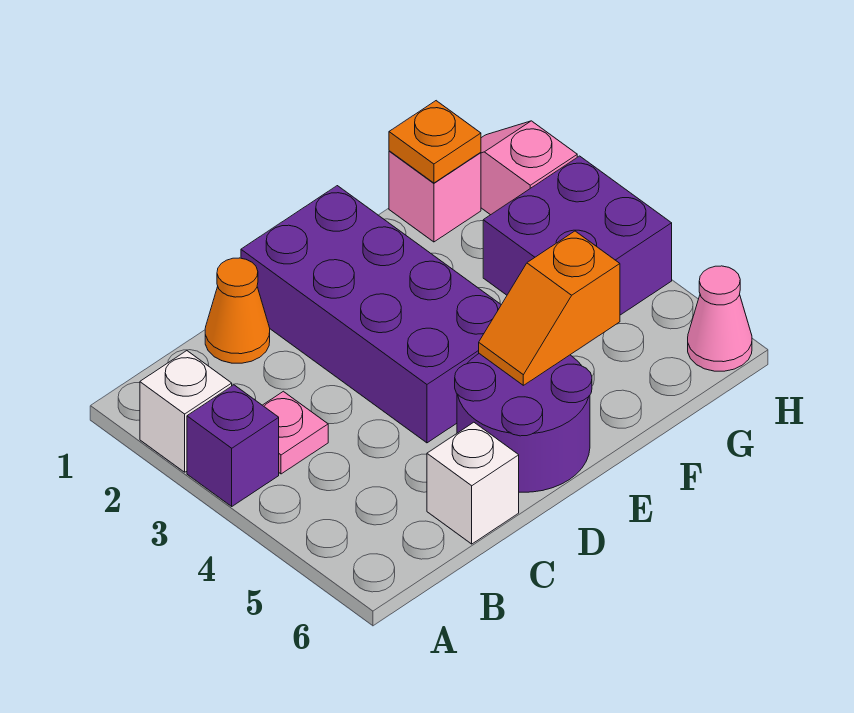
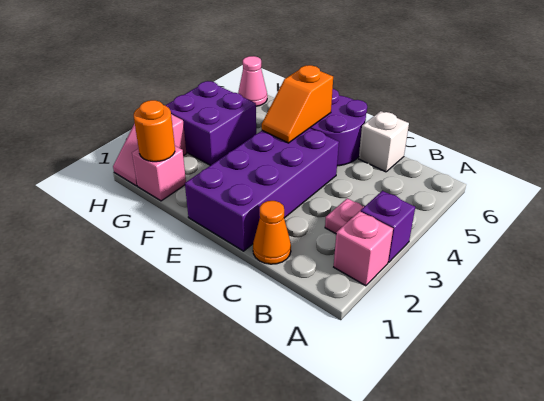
white brick A2 level 1 -> pink brick A2 level 1
orange slope E5:F5 level 2 top F -> orange slope E4:E5 level 2 top 5
orange plate G1 level 2 -> orange round brick G1 level 2

